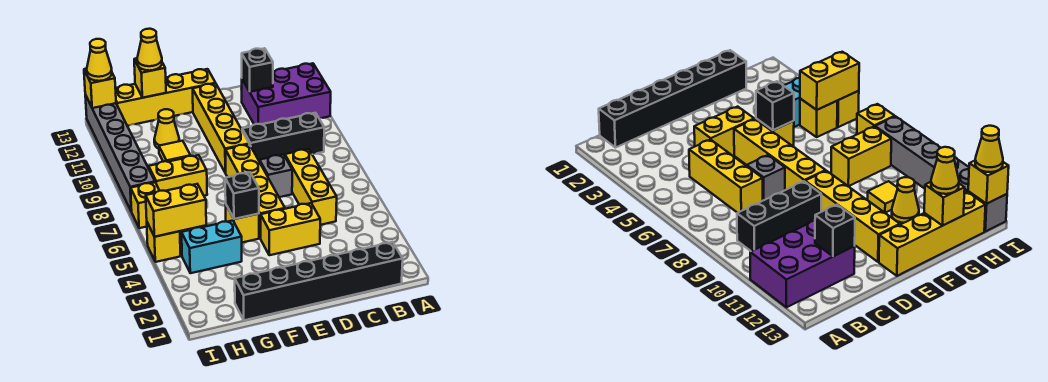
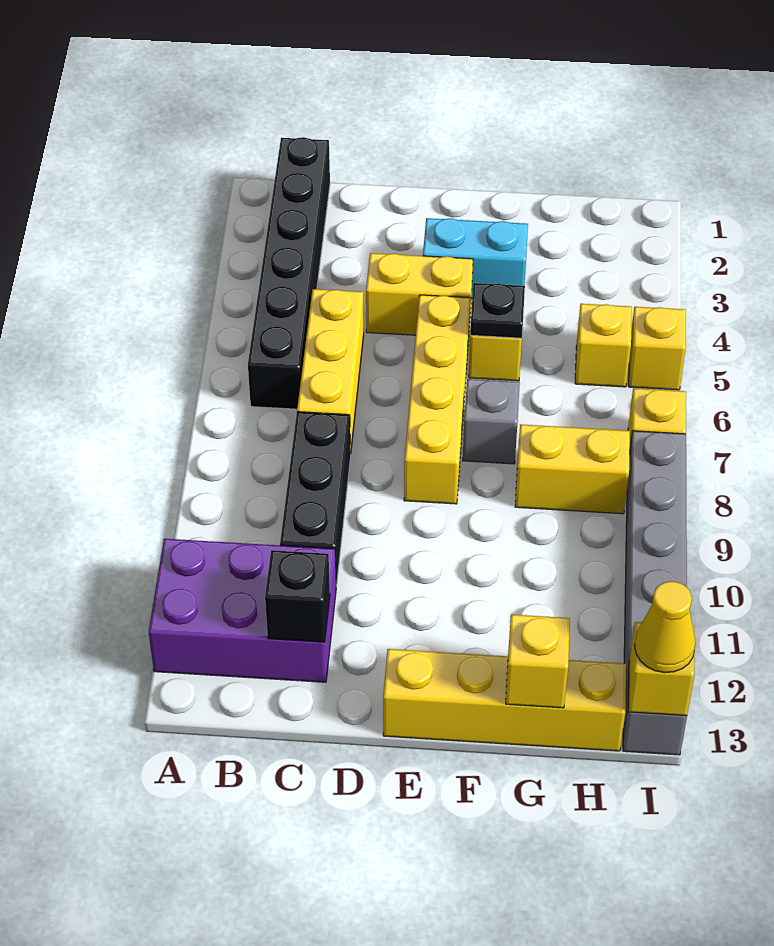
black brick B1:G1 level 1 -> black brick B1:B6 level 1
black brick B9:D9 level 1 -> black brick C8:C10 level 1
grey brick D7 level 1 -> grey brick F7 level 1
yellow brick E9:E12 level 1 -> none
black brick F5 level 2 -> black plate F5 level 2
cyan brick G4:H4 level 1 -> cyan brick E3:F3 level 1
yellow tile G10 level 1 -> none
yellow cone G11 level 1 -> none
yellow cone G13 level 3 -> none
yellow brick H5:I5 level 2 -> none

